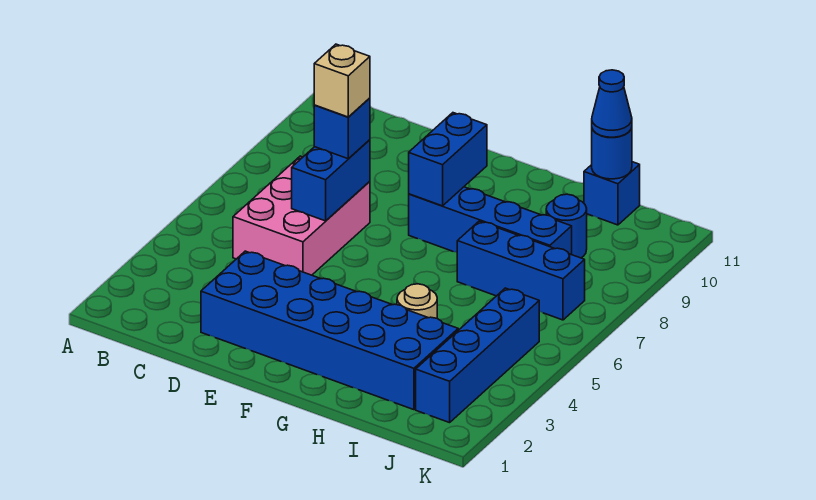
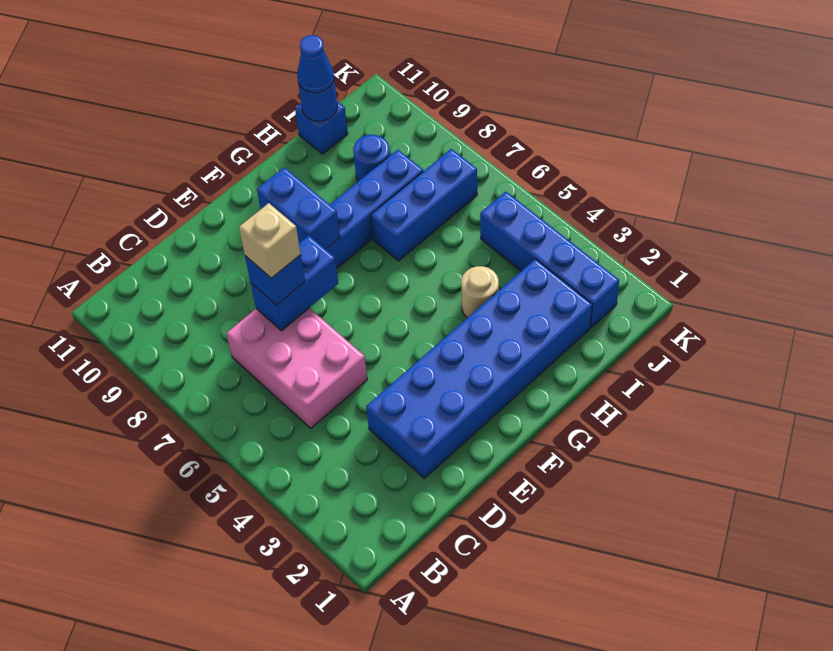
blue brick D6:D7 level 2 -> blue brick D7:E7 level 2

